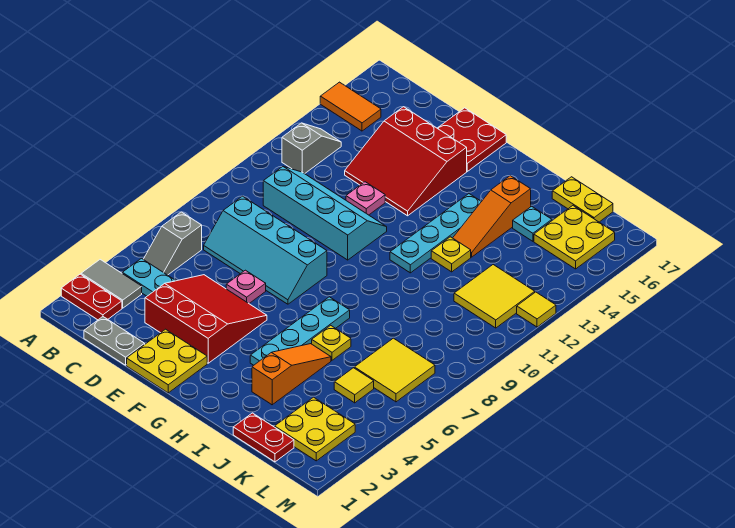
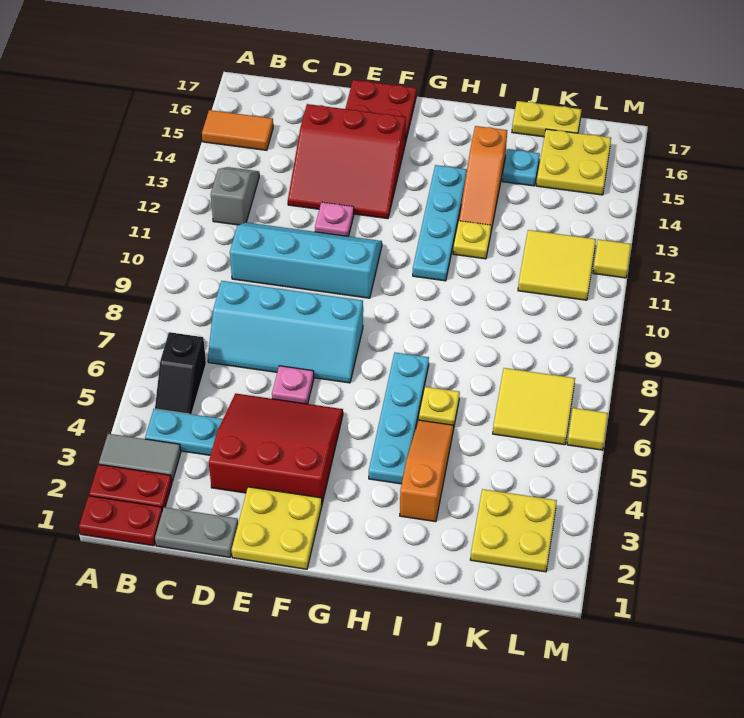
grey slope B5:B6 level 1 top 6 -> black slope B5:B6 level 1 top 6
red plate J1:K1 level 1 -> red plate A1:B1 level 1
yellow tile K5 level 1 -> yellow tile M6 level 1

